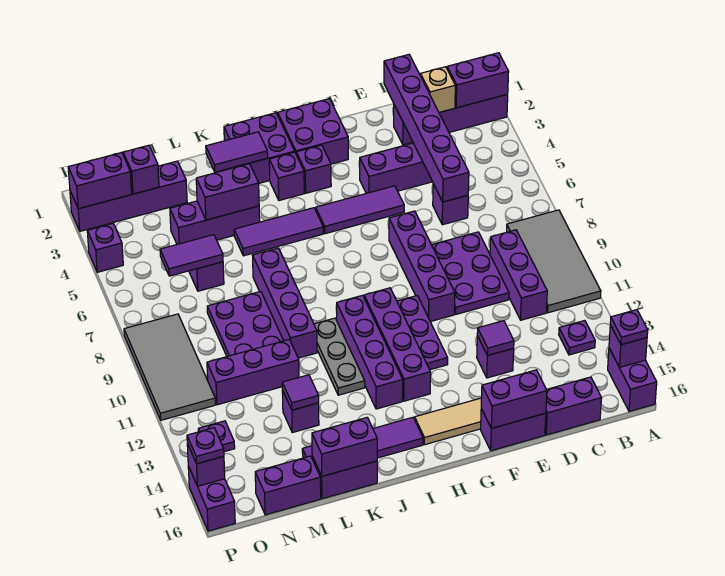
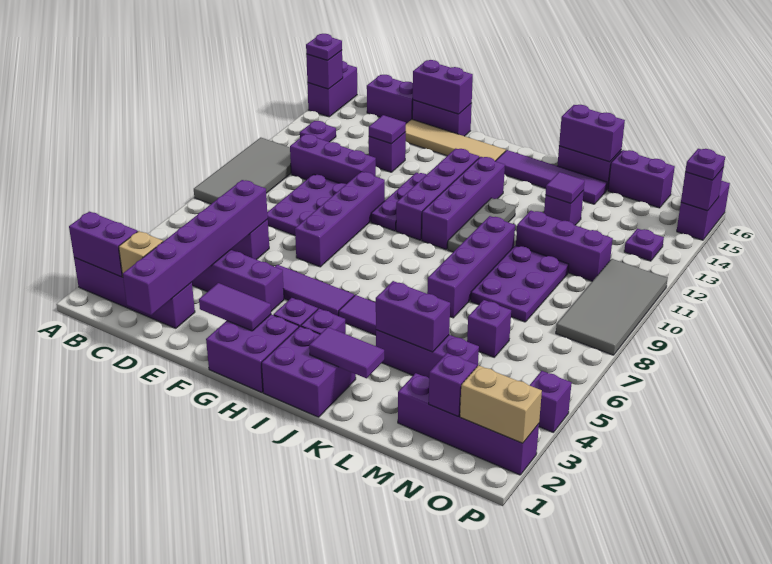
purple brick C9:C11 level 1 -> purple brick C11:E11 level 1
purple tile M6:N6 level 2 -> purple tile F2:G2 level 2
purple brick O2:P2 level 2 -> tan brick O2:P2 level 2

